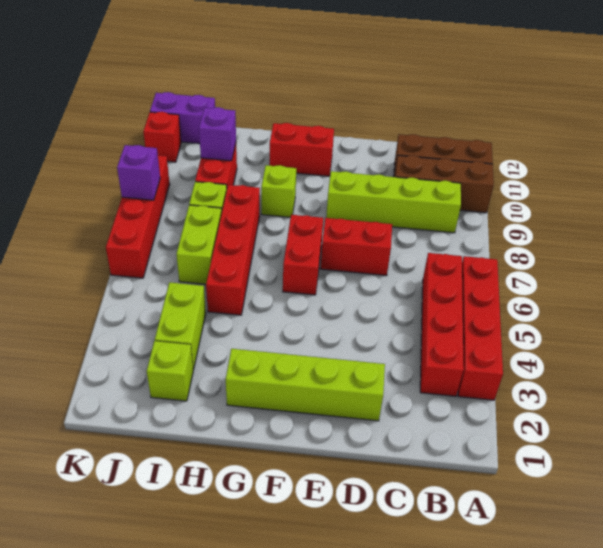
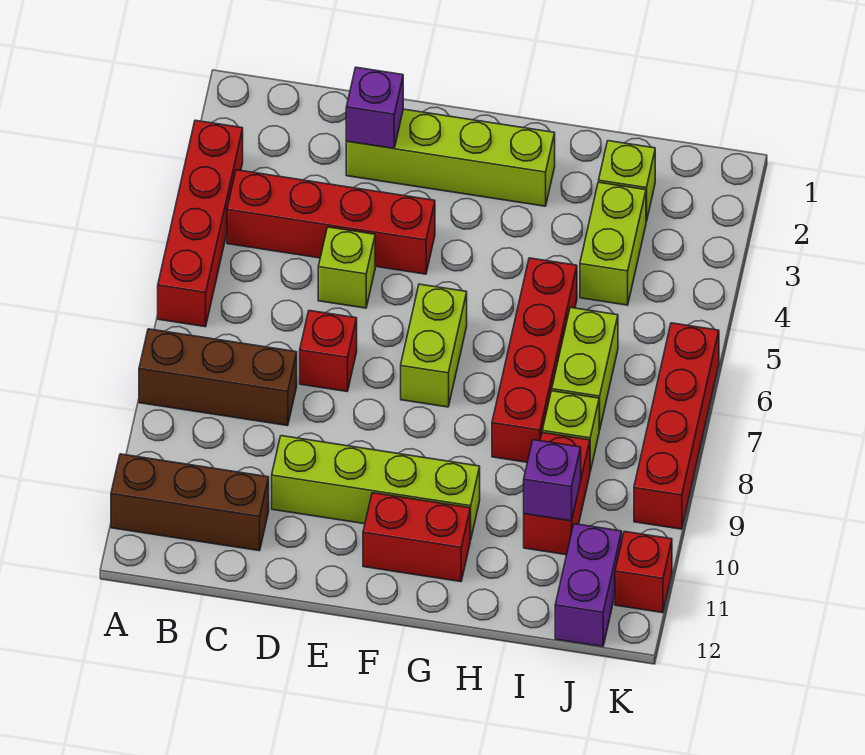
brown brick A10:C10 level 1 -> brown brick A8:C8 level 1
red brick B3:B6 level 1 -> red brick B4:E4 level 1
lime brick B9:E9 level 1 -> lime brick D10:G10 level 1
red brick D7:E7 level 1 -> red brick D7 level 1
red brick F6:F7 level 1 -> lime brick F6:F7 level 1
lime brick G9 level 1 -> lime brick D5 level 1
purple brick J12:K12 level 1 -> purple brick J11:J12 level 1
purple brick K8 level 2 -> purple brick D2 level 2

